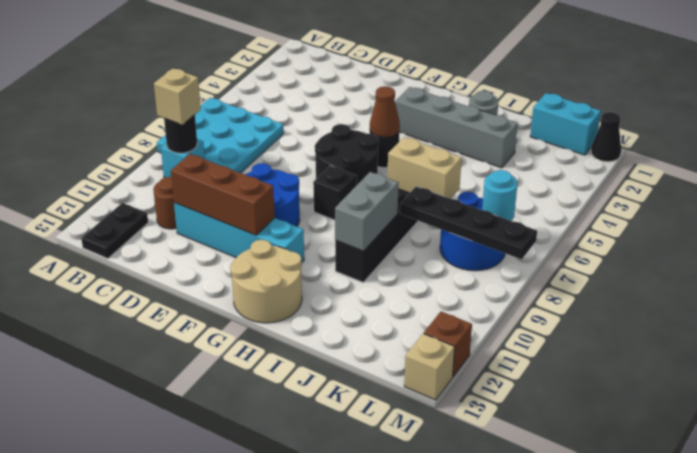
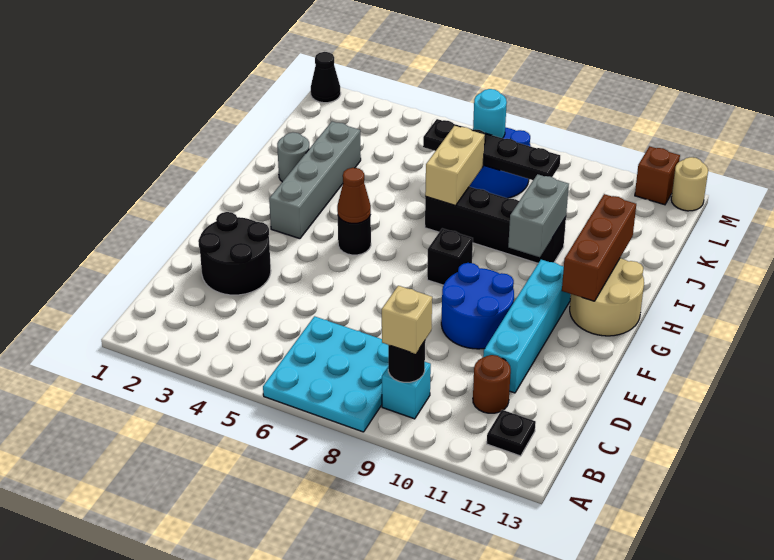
black plate B12:B13 level 1 -> black plate B12 level 1
brown brick D11:F11 level 2 -> brown brick G12:I12 level 2
black round brick F6:G7 level 1 -> black round brick D2:E3 level 1
grey brick I9:I10 level 2 -> grey brick H10:I10 level 2
black plate J8:M8 level 2 -> black plate K6:K9 level 2
cyan brick K1:L1 level 1 -> none
tan brick M13 level 1 -> tan round brick M13 level 1

